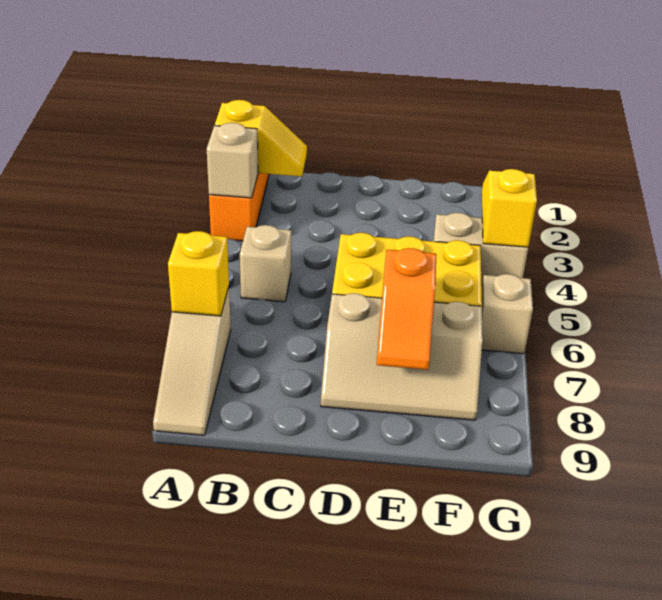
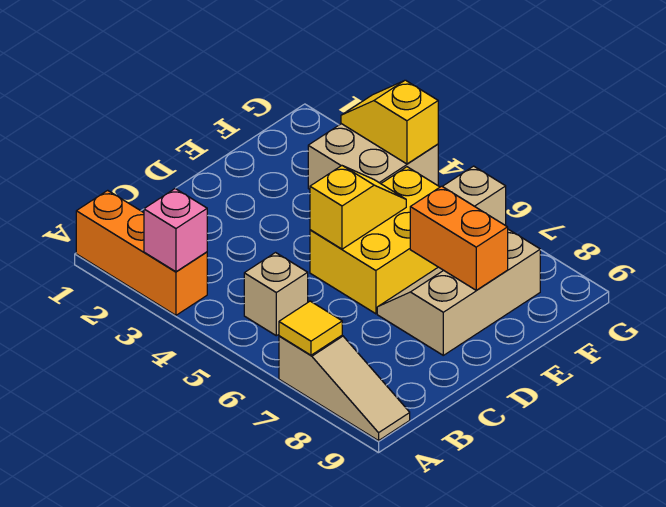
yellow slope A2:B2 level 2 top A -> yellow slope D5:E5 level 2 top D
tan brick A3 level 2 -> pink brick A3 level 2
yellow brick A7 level 2 -> yellow tile A7 level 2
tan slope D7:F8 level 1 top 7 -> tan slope D7:F8 level 1 top 8
orange slope E7:E8 level 2 top 7 -> orange brick E7:E8 level 2
tan brick F4:G4 level 1 -> tan brick F3:G4 level 1

